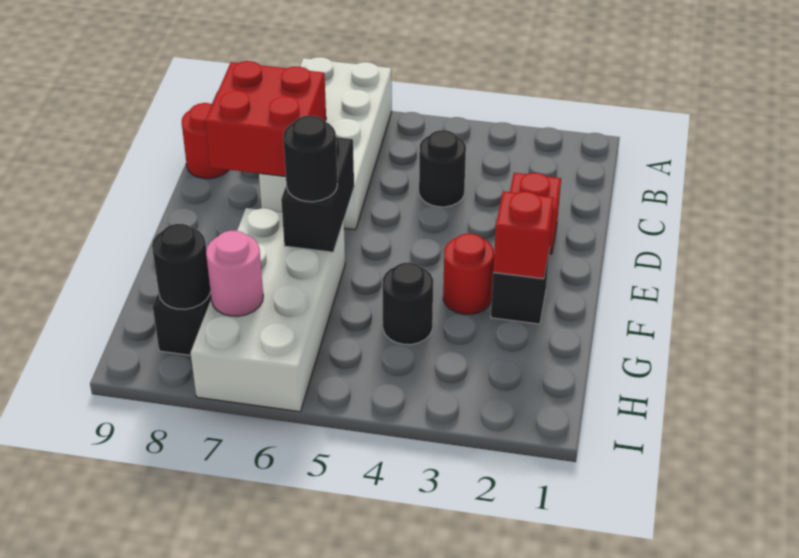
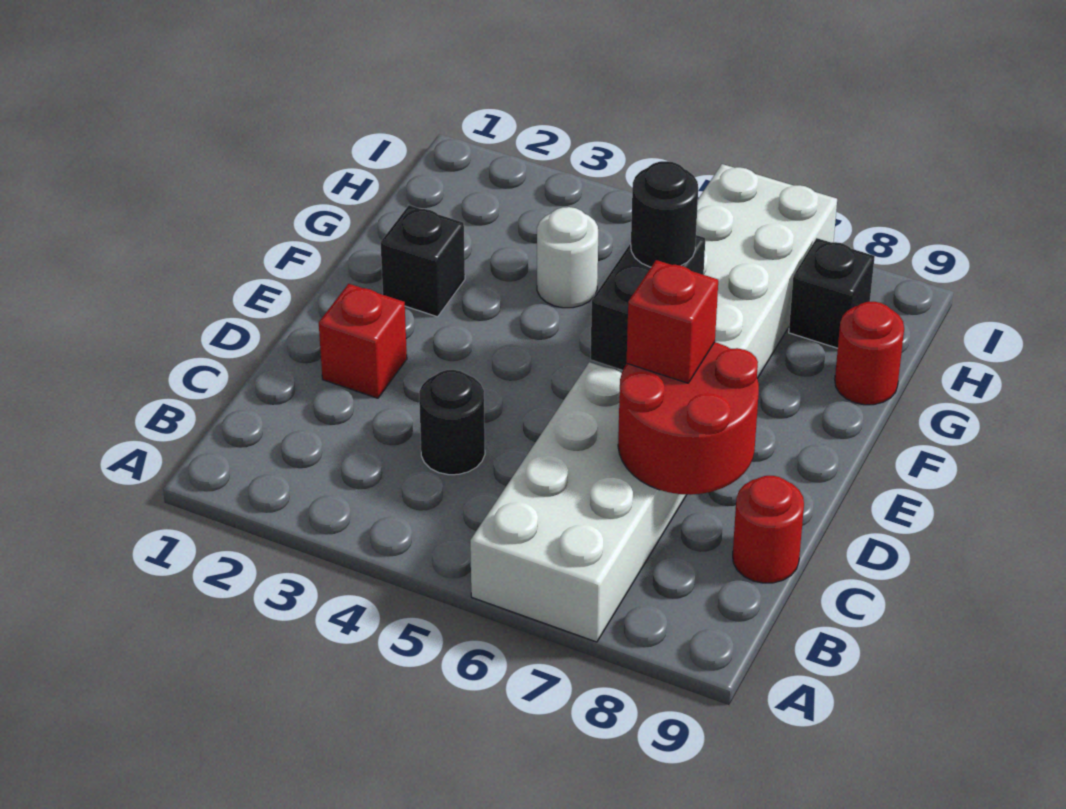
red brick C7:D8 level 2 -> red round brick C7:D8 level 2
red brick F2 level 2 -> red brick D7 level 3
red round brick F3 level 1 -> red round brick G9 level 1
black round brick G4 level 1 -> white round brick G4 level 1
pink round brick H7 level 2 -> none
black round brick H8 level 2 -> none

